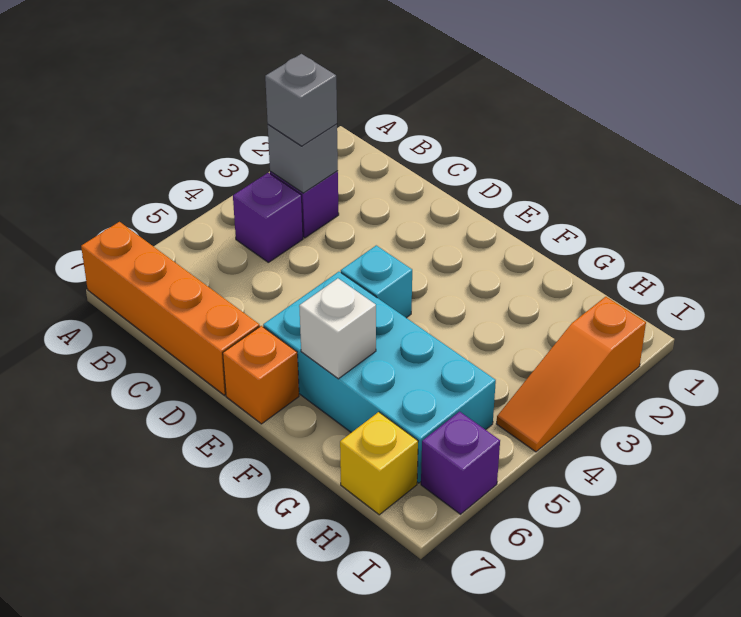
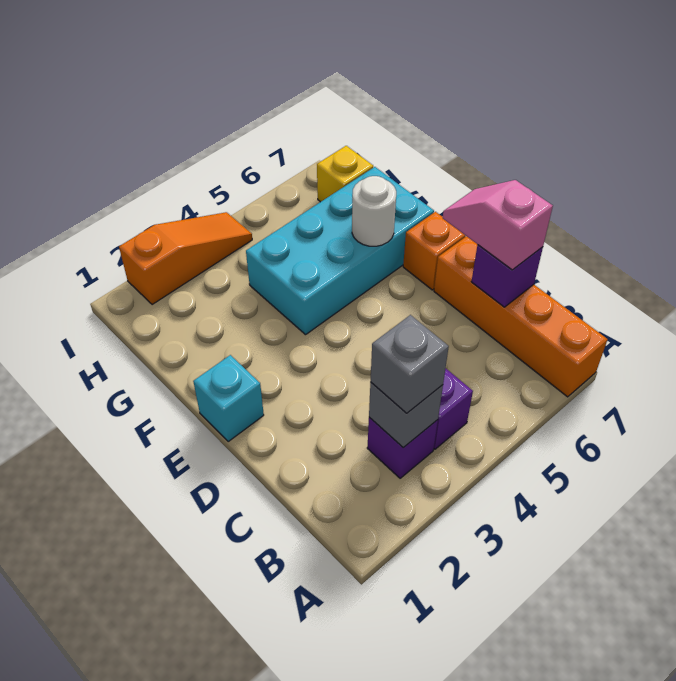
none -> pink slope C7:D7 level 3 top C
cyan brick E4 level 1 -> cyan brick E1 level 1
cyan brick E5:H6 level 1 -> cyan brick F4:G7 level 1
white brick F6 level 2 -> white round brick F6 level 2
purple brick I6 level 1 -> purple brick C7 level 2

